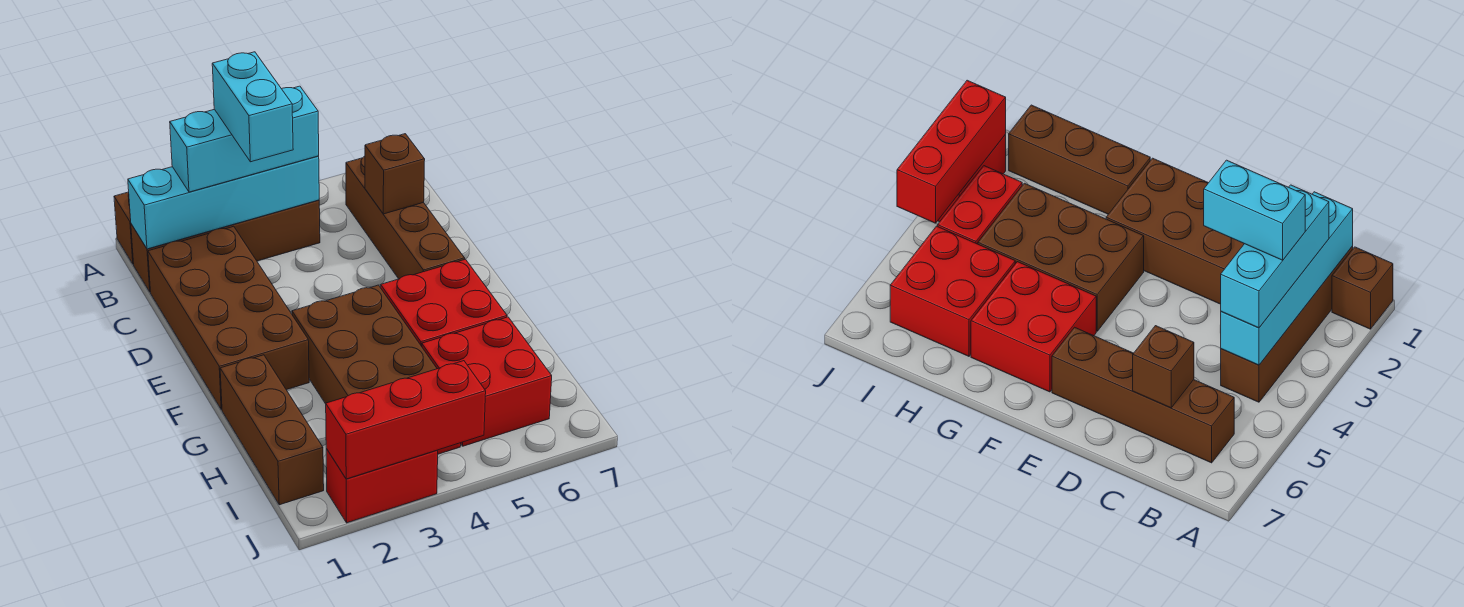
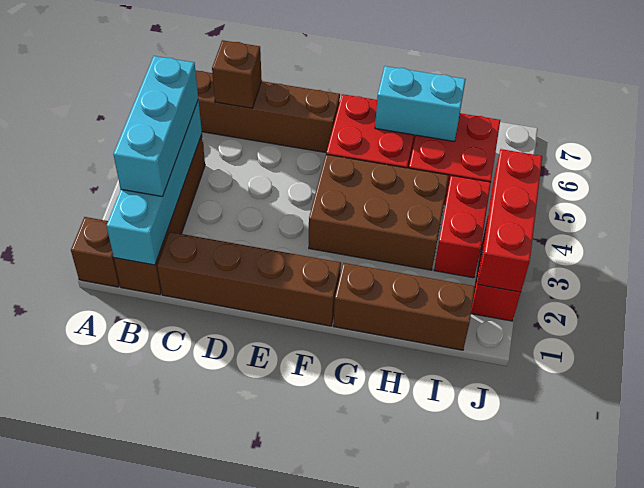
cyan brick B3:C3 level 4 -> cyan brick G6:H6 level 2
brown brick C1:F2 level 1 -> brown brick C1:F1 level 1

